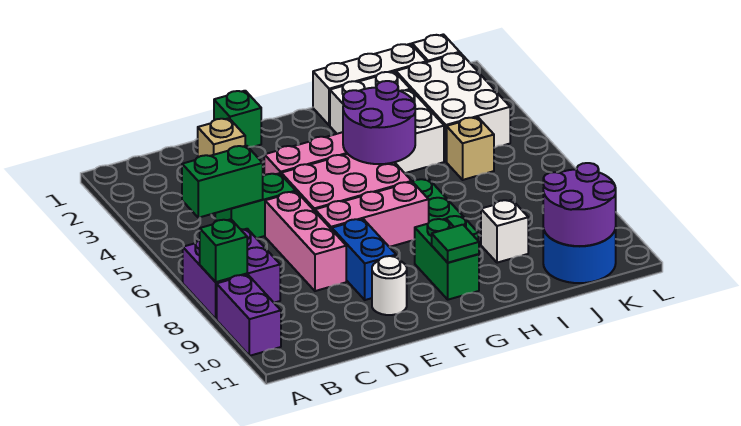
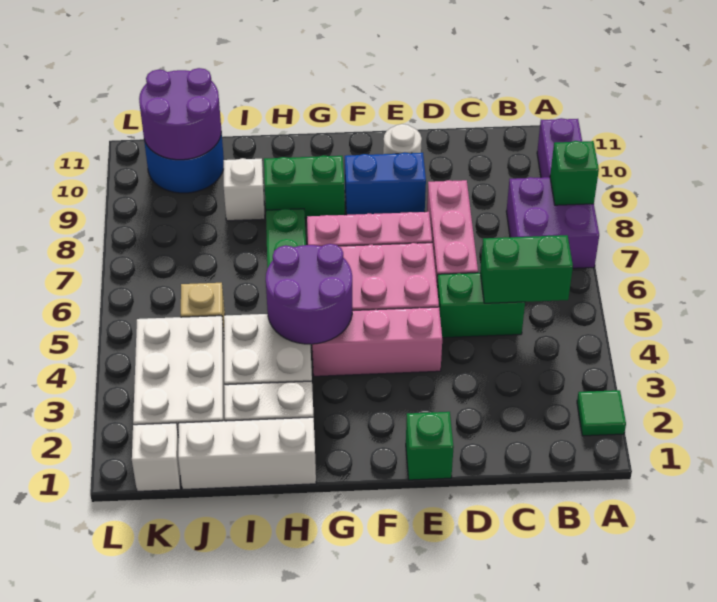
tan brick D2 level 1 -> none
blue brick E8:E9 level 1 -> blue brick E9:F9 level 1
green brick G9:G10 level 1 -> green brick G9:H9 level 1
green tile G10 level 2 -> green tile A2 level 1

